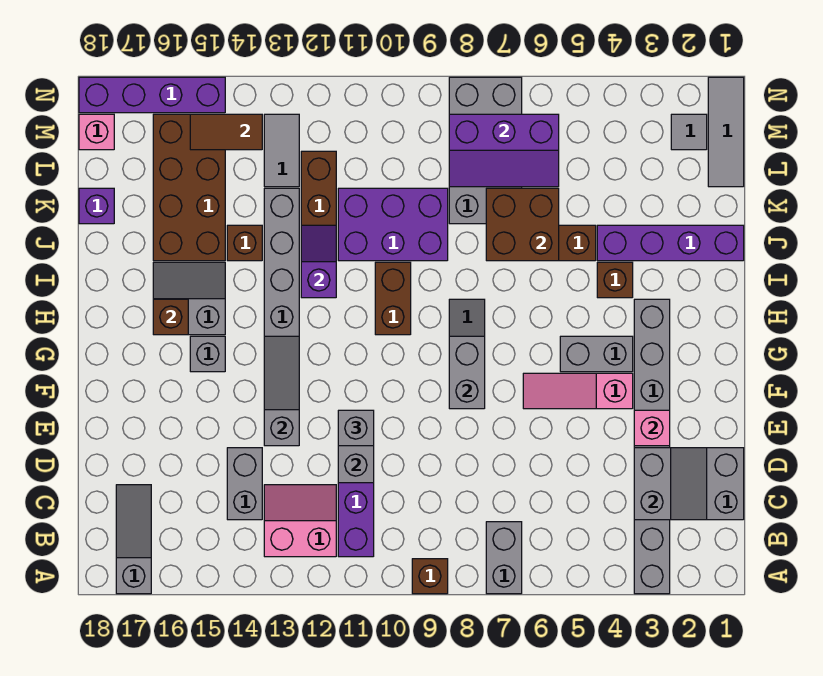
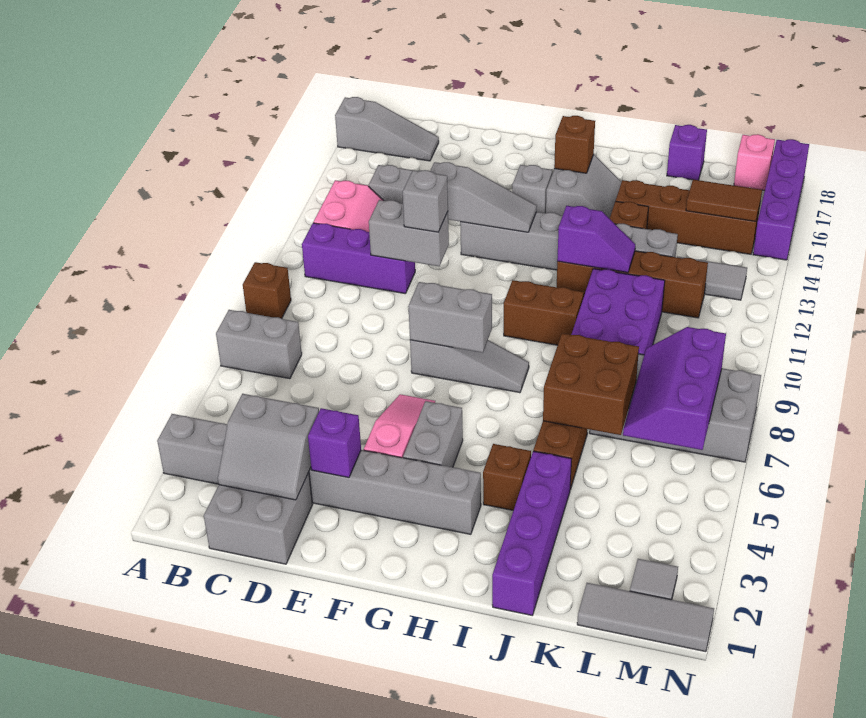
pink brick E3 level 2 -> purple brick E3 level 2
brown brick J15:M16 level 1 -> brown brick J15:M15 level 1
brown tile M14:M15 level 2 -> brown tile L15:M15 level 2

